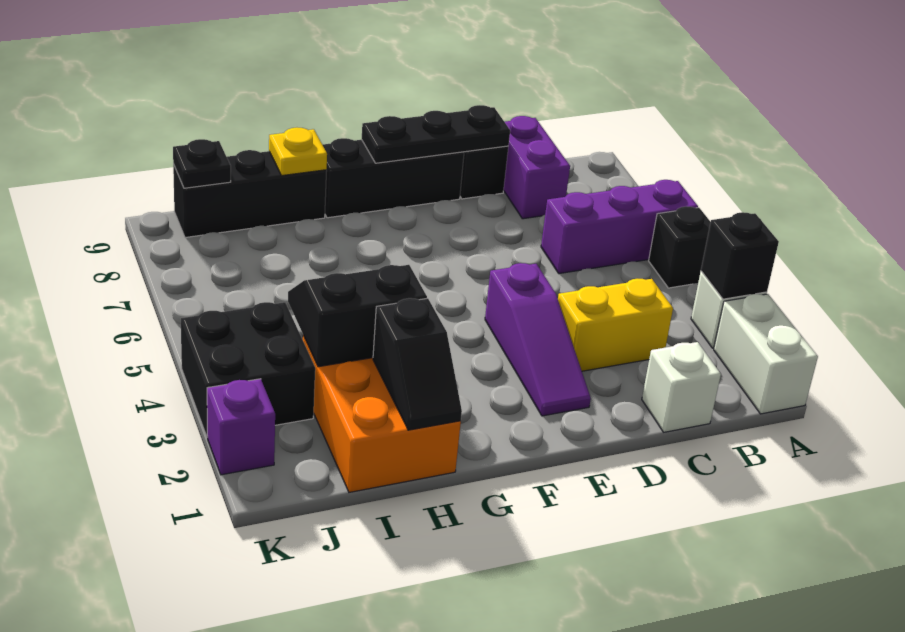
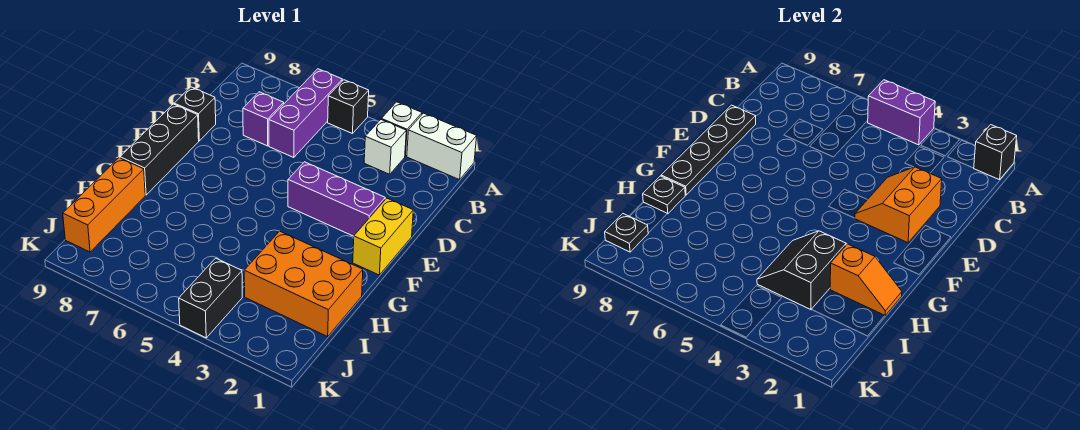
black brick A3 level 2 -> black brick A1 level 2
white brick C1 level 1 -> white brick B3 level 1
yellow brick C3:D3 level 1 -> yellow brick E1:F1 level 1
purple brick C8:C9 level 1 -> purple brick A4:A5 level 2
none -> orange slope D2:E3 level 2 top 2
black plate D9:F9 level 2 -> black plate D9:G9 level 2
purple slope E2:E4 level 1 top 4 -> purple brick E2:E4 level 1
black slope H1:H2 level 2 top 2 -> orange slope H1:H2 level 2 top 2
black brick H9:J9 level 1 -> orange brick H9:J9 level 1
yellow plate H9 level 2 -> black plate H9 level 2
black brick J3:K4 level 1 -> black brick J4:K4 level 1
purple brick K2 level 1 -> purple brick C7 level 1

